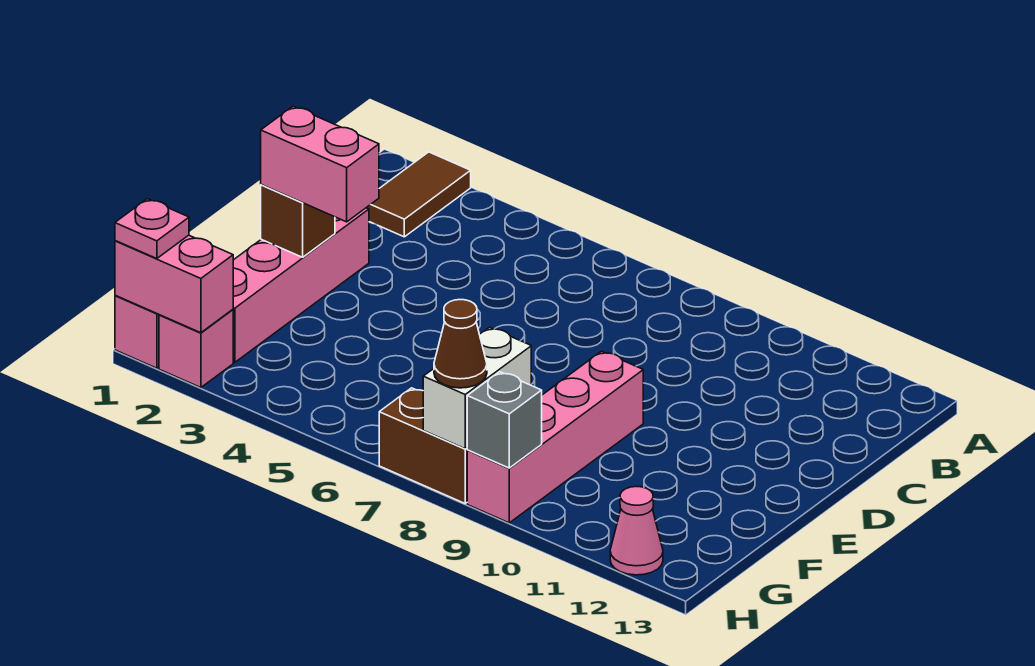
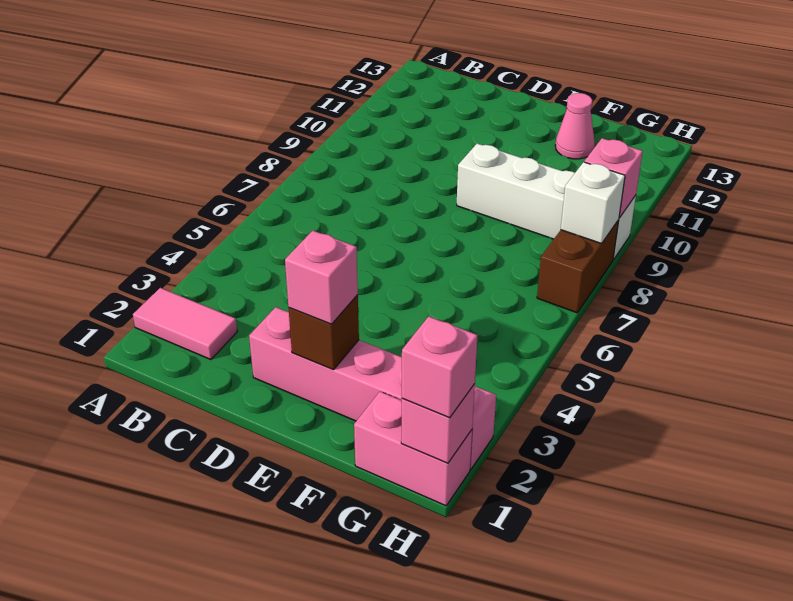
brown tile A2:B2 level 1 -> pink tile A2:B2 level 1
pink brick E2:E3 level 3 -> pink brick E2 level 3
pink brick E9:H9 level 1 -> white brick E9:H9 level 1
white brick G8:H8 level 2 -> white brick H8 level 2
pink brick H1:H2 level 2 -> pink brick H1 level 2
pink plate H1 level 3 -> pink brick H1 level 3
brown cone H8 level 3 -> none
grey brick H9 level 2 -> pink brick H9 level 2
pink cone H12 level 1 -> pink cone F12 level 1

